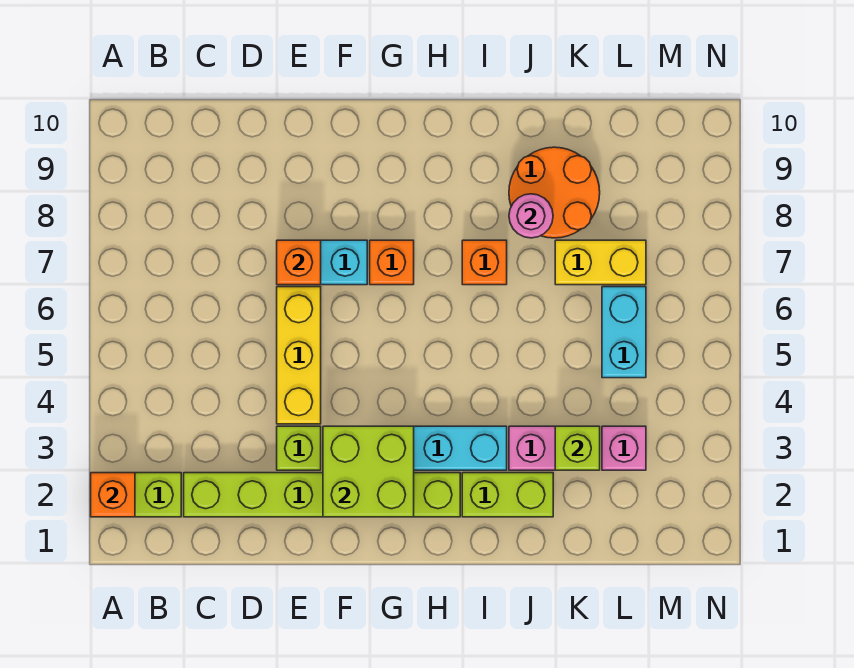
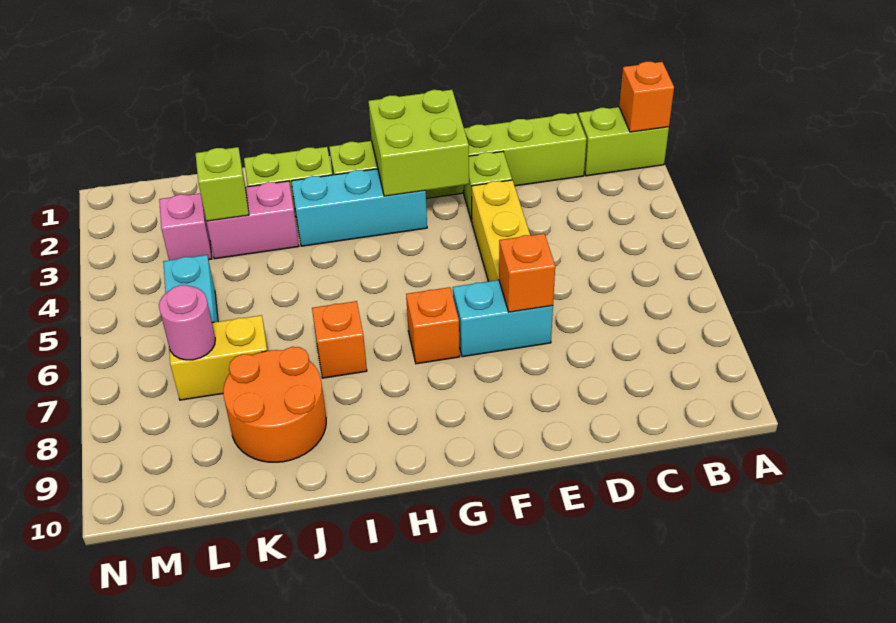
pink round brick J8 level 2 -> pink round brick L7 level 2

